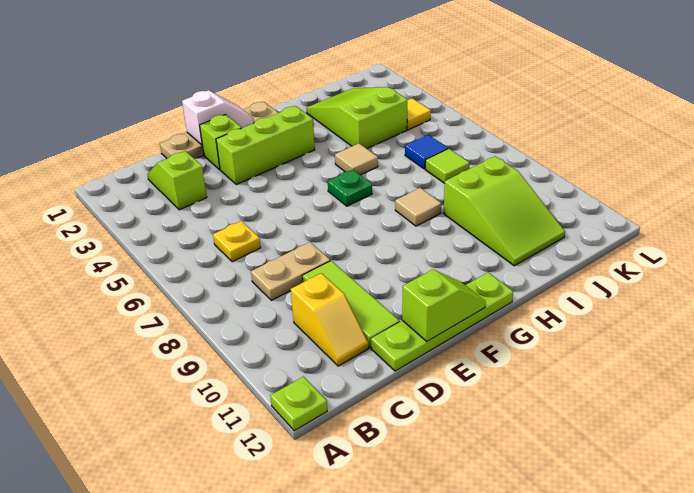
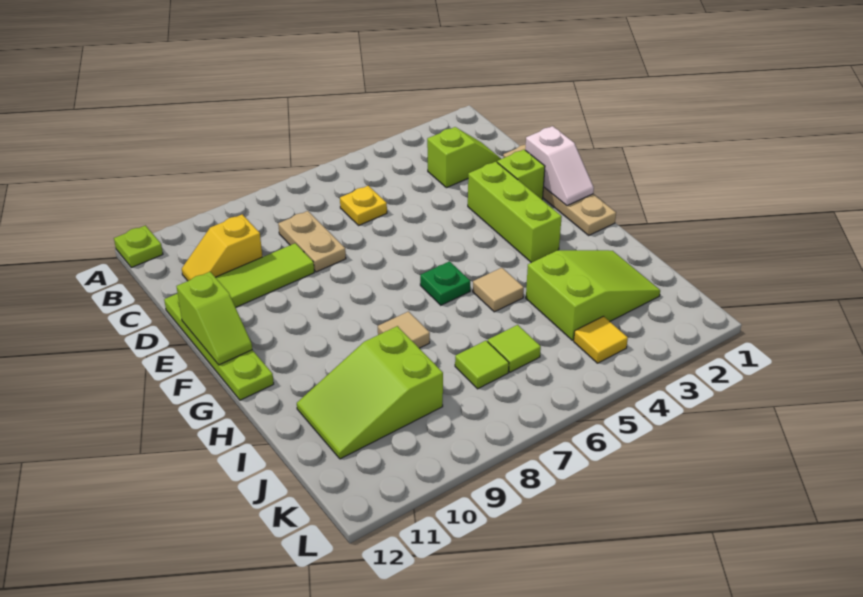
blue tile J6 level 1 -> lime tile J6 level 1

